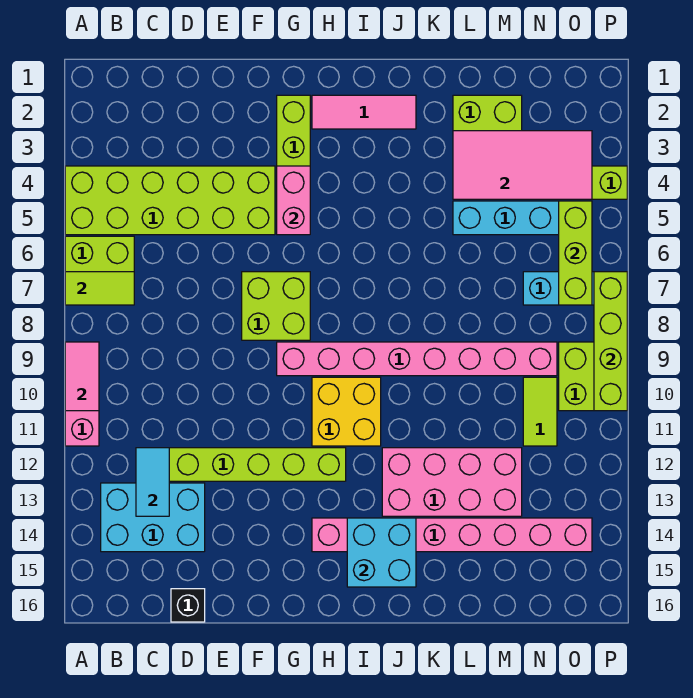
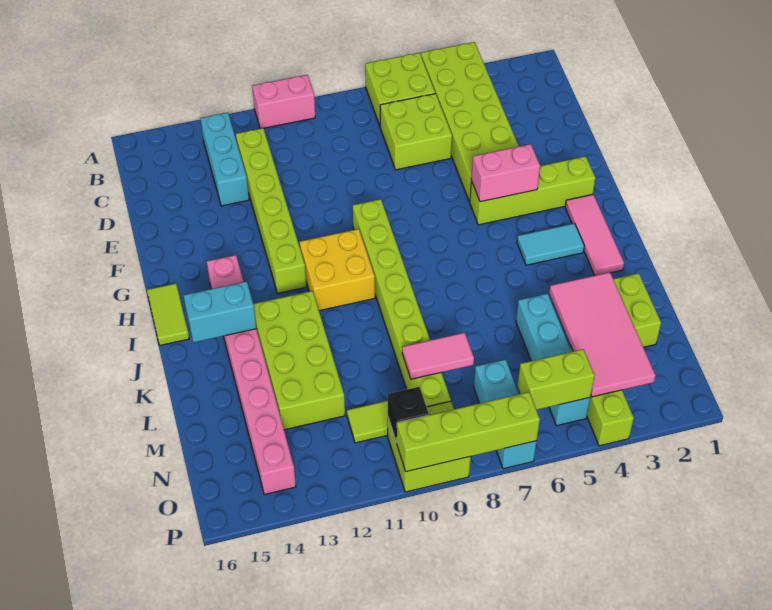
lime tile A7:B7 level 2 -> lime tile H16:I16 level 1
pink tile A9:A10 level 2 -> pink tile M8:M9 level 2
cyan brick B13:D14 level 1 -> cyan brick B13:D13 level 1
cyan tile C12:C13 level 2 -> cyan tile I3:I4 level 1
black brick D16 level 1 -> black brick O10 level 2
lime brick F7:G8 level 1 -> lime brick C6:D7 level 1
pink brick G9:N9 level 1 -> lime brick G9:N9 level 1
cyan brick I14:J15 level 2 -> cyan brick J14:J15 level 2
pink brick J12:M13 level 1 -> lime brick J12:M13 level 1
lime brick O5:O7 level 2 -> lime brick O5:O6 level 2

